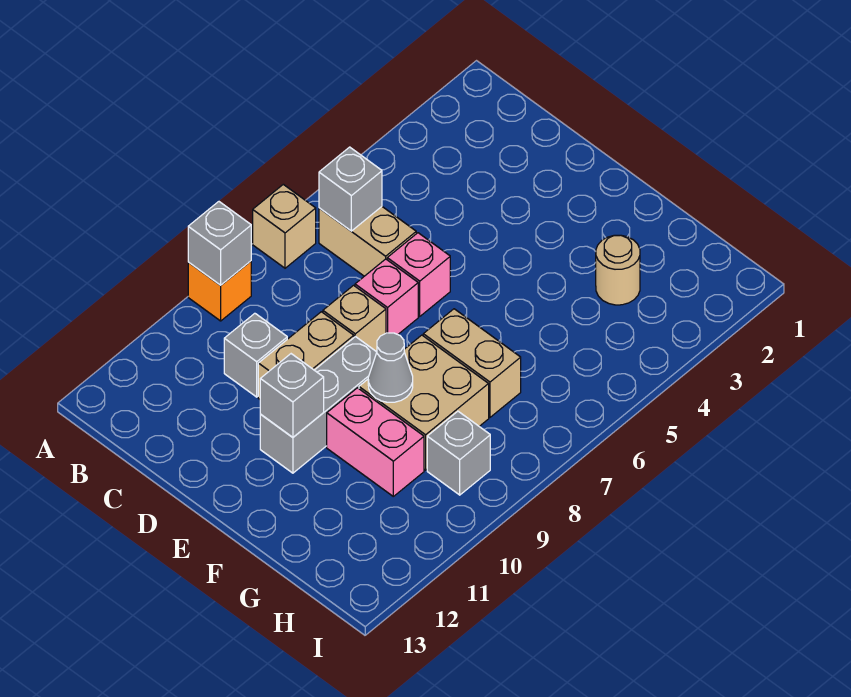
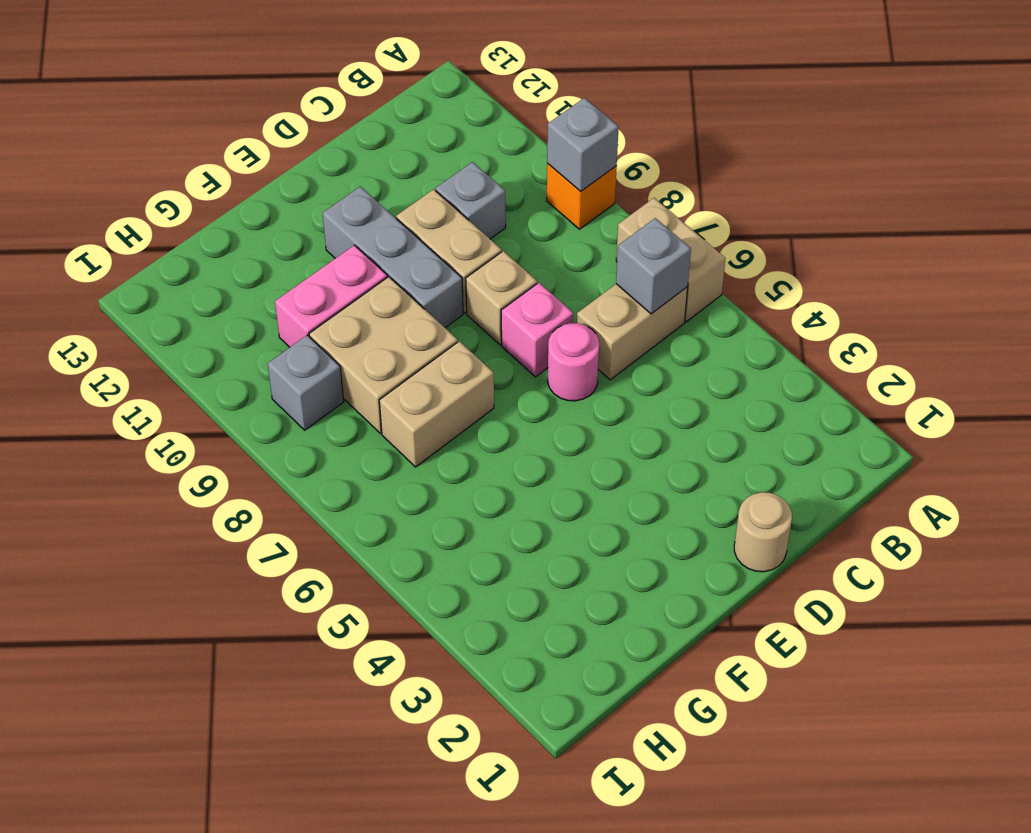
tan brick A7 level 1 -> tan brick A6:A7 level 1
pink brick D6 level 1 -> pink round brick D6 level 1
grey brick E11 level 2 -> none
grey cone F9 level 2 -> none
tan round brick G3 level 1 -> tan round brick D1 level 1

